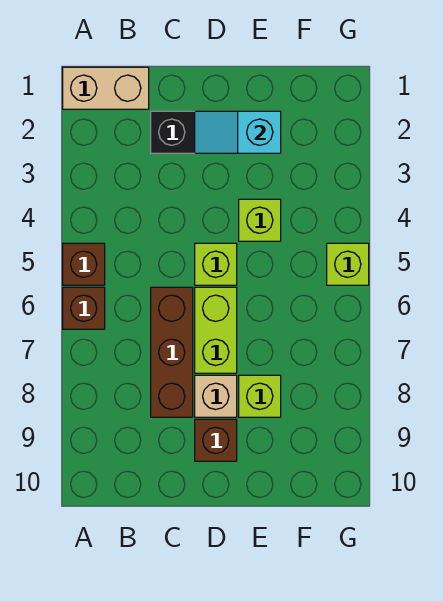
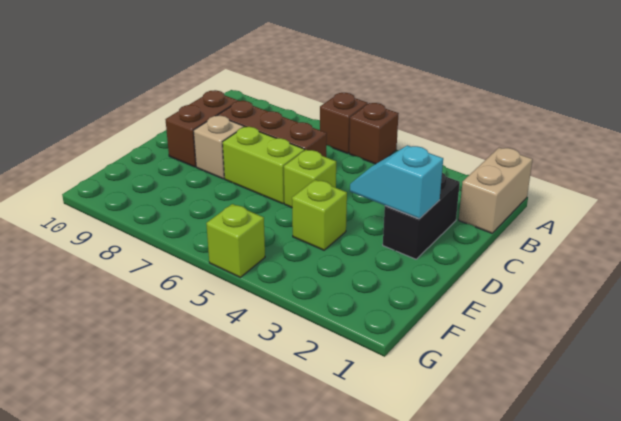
cyan slope D2:E2 level 2 top E -> cyan slope D2:D3 level 2 top 2
brown brick D9 level 1 -> brown brick C9:D9 level 1
lime brick E8 level 1 -> none

